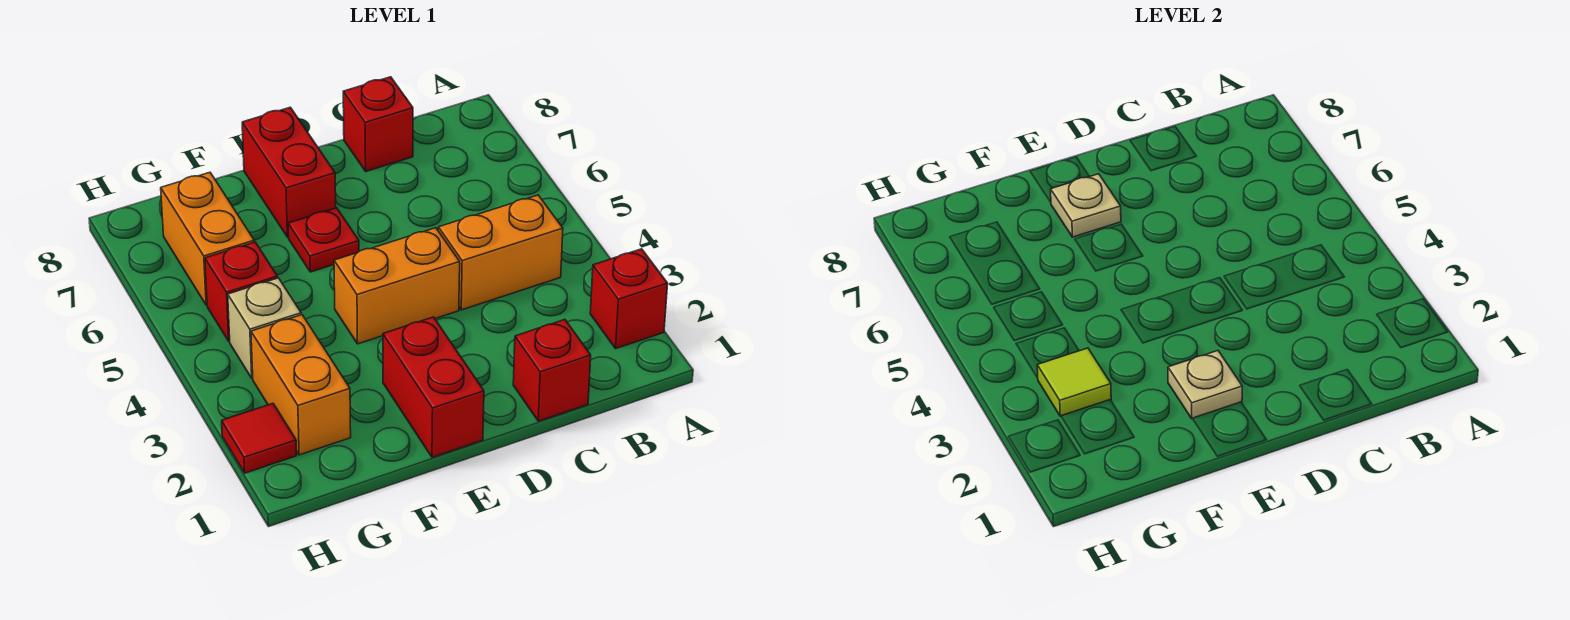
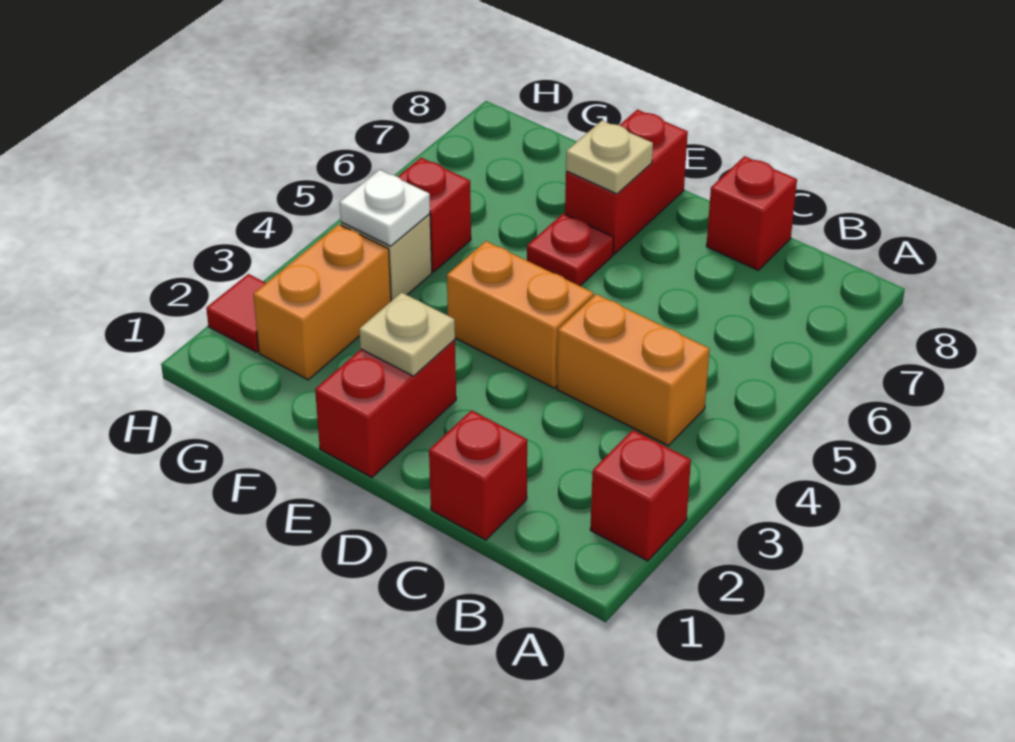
lime tile G3 level 2 -> none
none -> white plate G4 level 2
orange brick G6:G7 level 1 -> none

